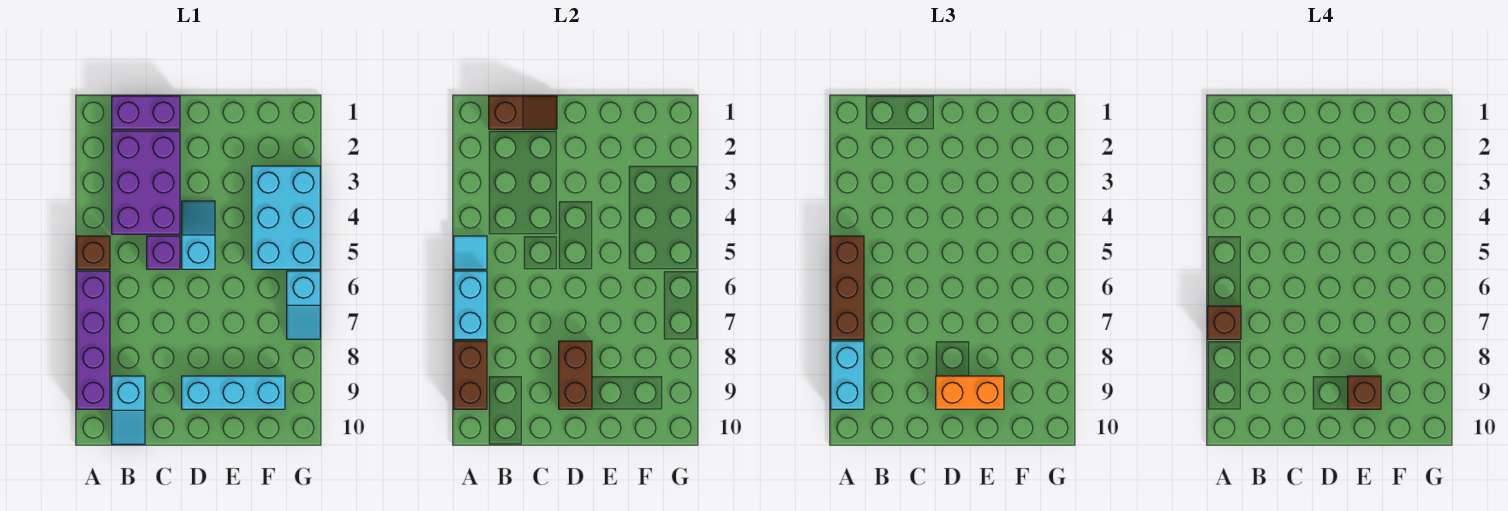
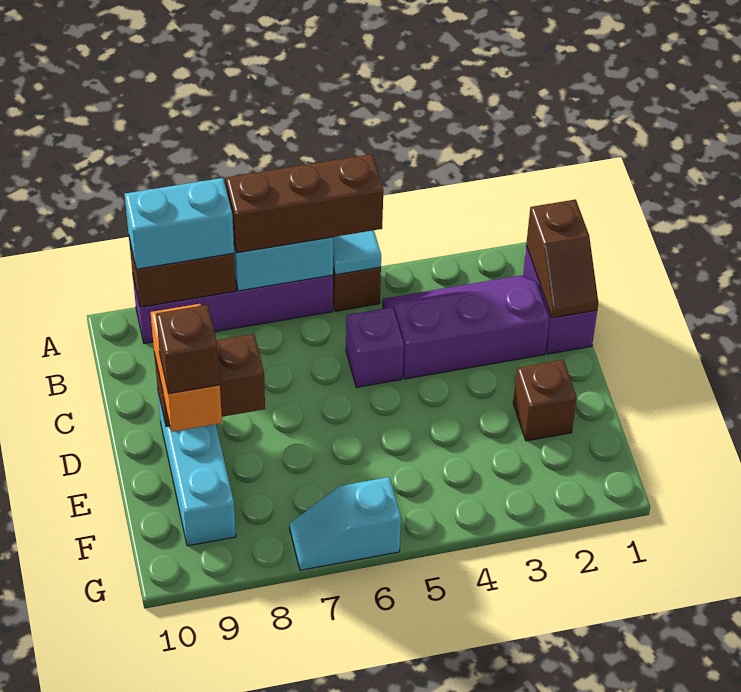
brown brick A7 level 4 -> brown brick E2 level 1
purple brick B2:C4 level 1 -> purple slope B2:C4 level 1 top C
cyan slope B9:B10 level 1 top 9 -> none
cyan slope D4:D5 level 1 top 5 -> none
cyan brick F3:G5 level 1 -> none

